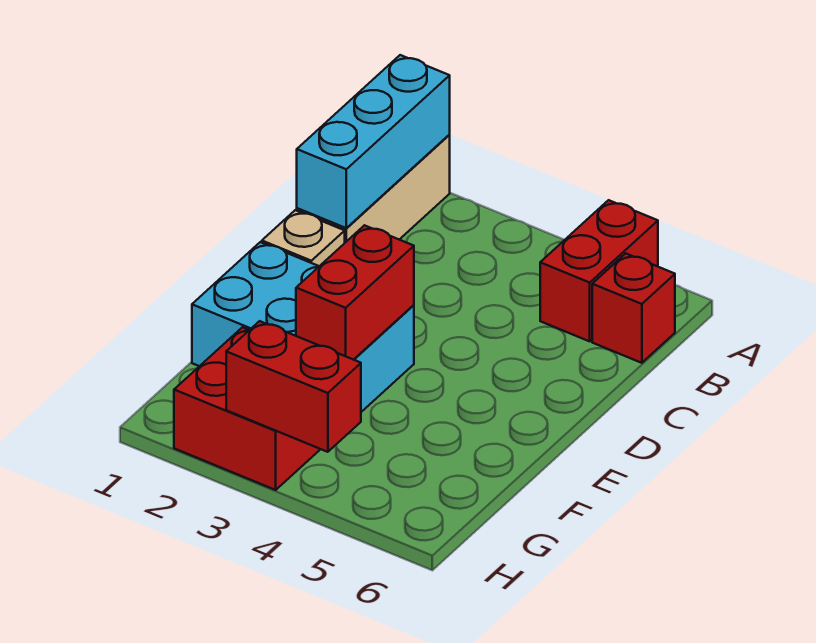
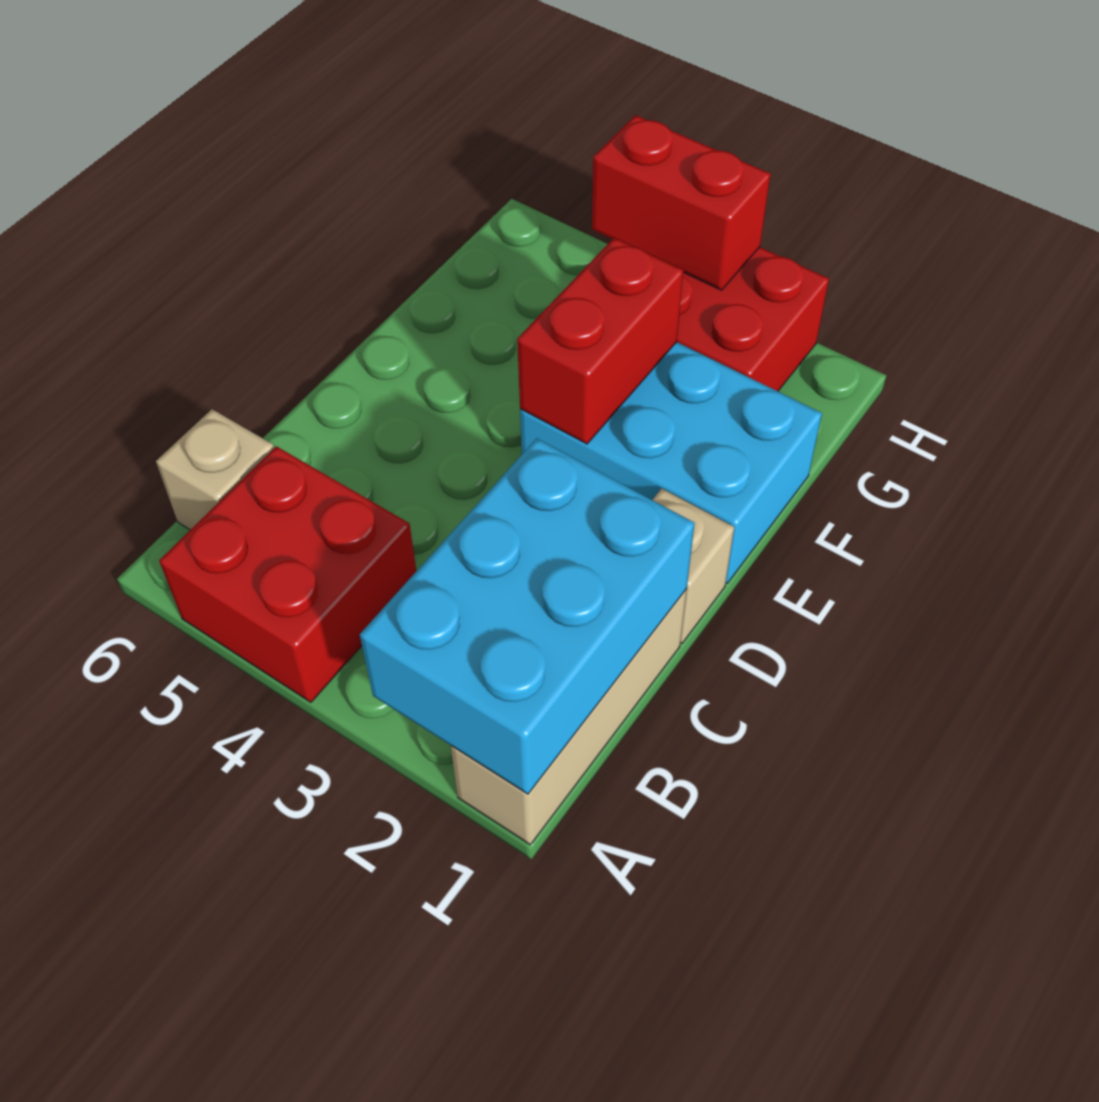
cyan brick A1:C1 level 2 -> cyan brick A1:C2 level 2
red brick A5:B5 level 1 -> red brick A4:B5 level 1
red brick B6 level 1 -> tan brick B6 level 1

